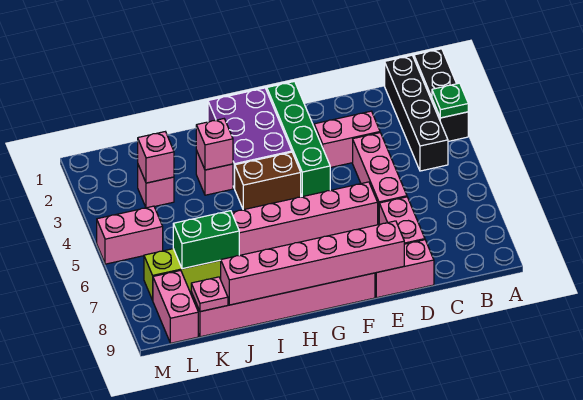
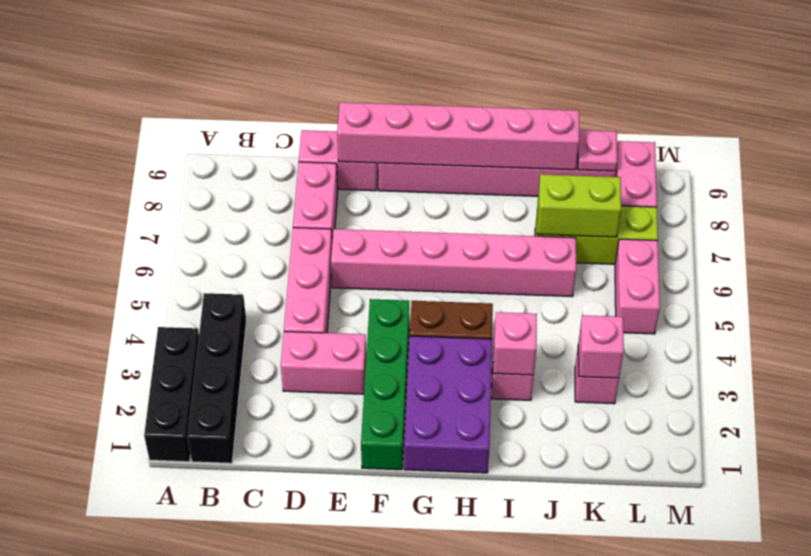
green plate A3 level 2 -> none
green brick J7:K7 level 2 -> lime brick J7:K7 level 2
pink brick L5:M5 level 1 -> pink brick L5:L6 level 1

